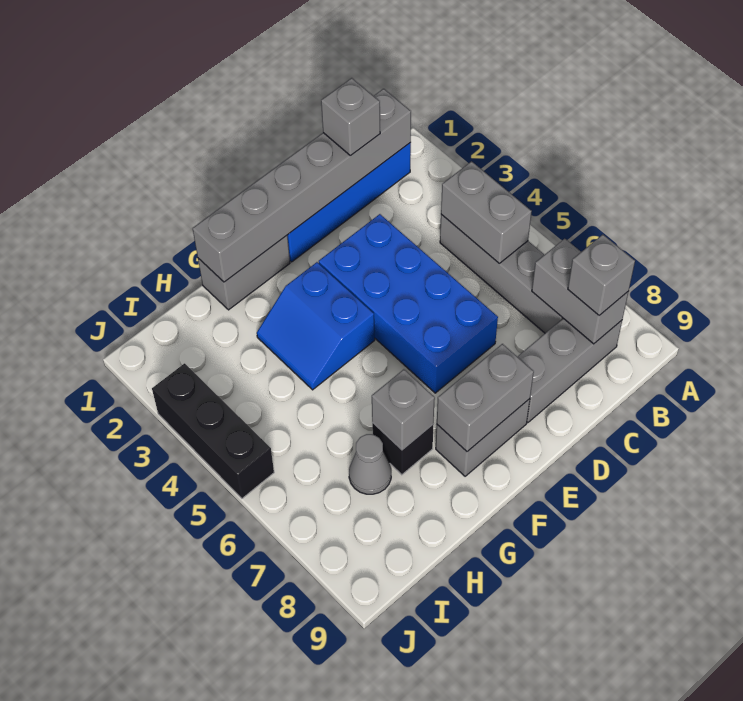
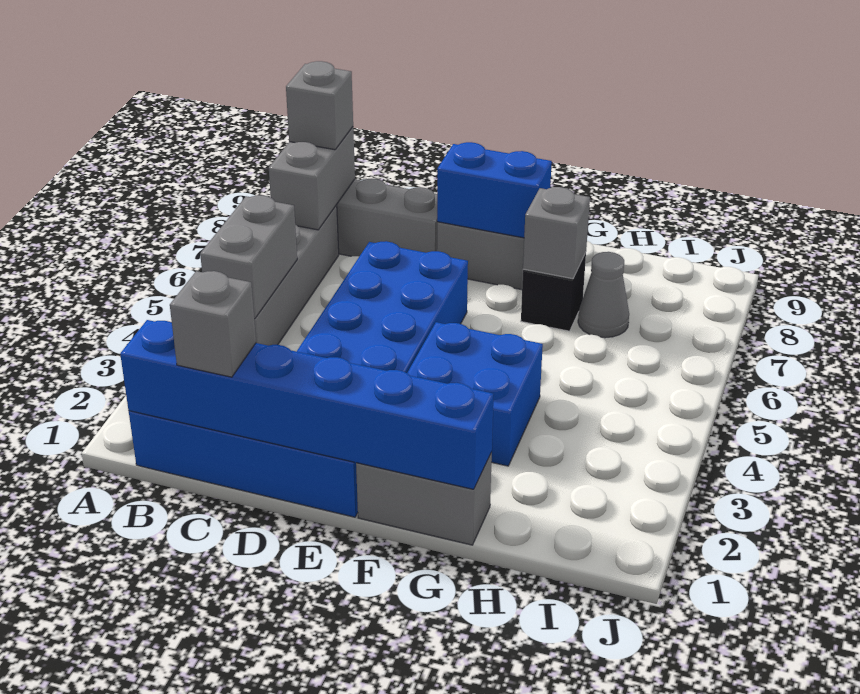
grey brick B1:G1 level 2 -> blue brick B1:G1 level 2
grey brick E8:F8 level 2 -> blue brick E8:F8 level 2
blue slope F3:G4 level 1 top F -> blue brick F3:G4 level 1
black brick J3:J5 level 1 -> none

